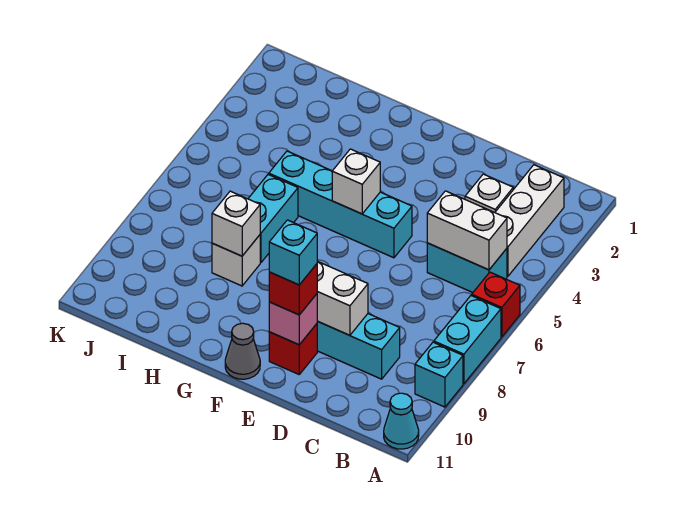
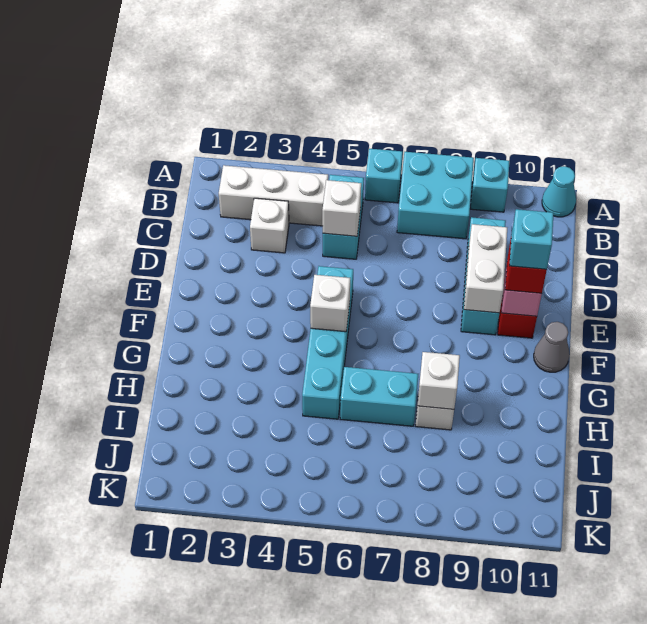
red brick A6 level 1 -> cyan brick A6 level 1
cyan brick A7:A8 level 1 -> cyan brick A7:B8 level 1
white brick B5:C5 level 2 -> white brick C5 level 2

